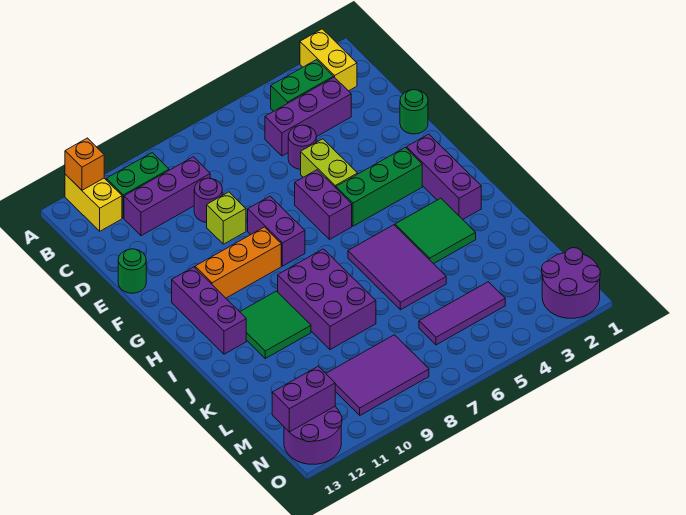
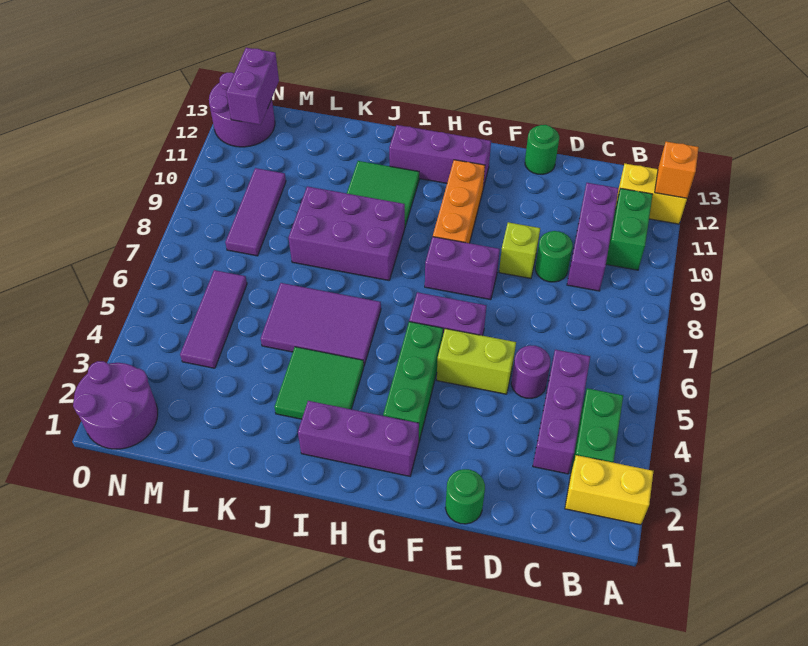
purple round brick D9 level 1 -> green round brick D9 level 1
purple tile M8:N10 level 1 -> purple tile M8:M10 level 1

